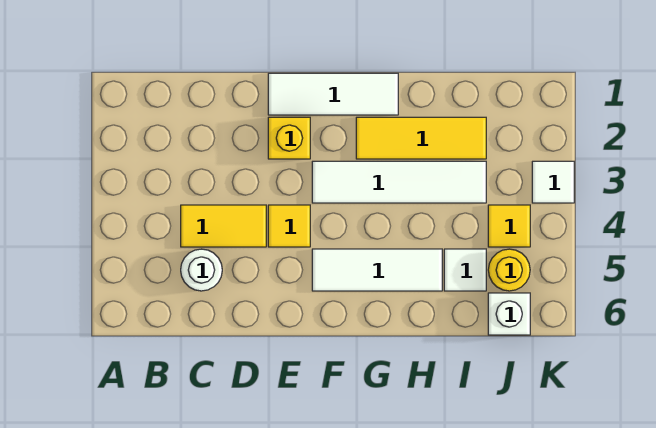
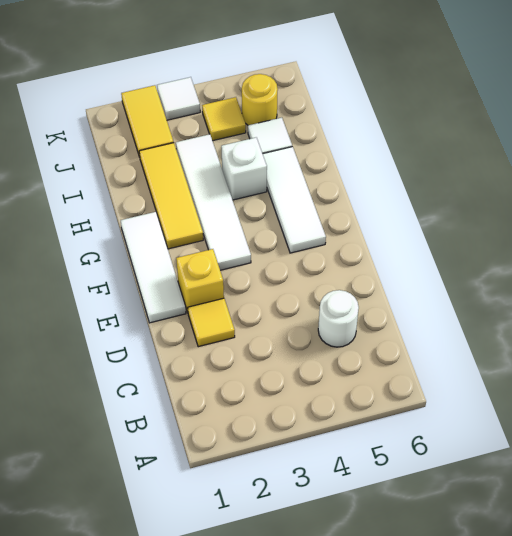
yellow tile C4:D4 level 1 -> yellow tile J2:K2 level 1
yellow tile E4 level 1 -> yellow tile D2 level 1
white brick J6 level 1 -> white brick H4 level 1

